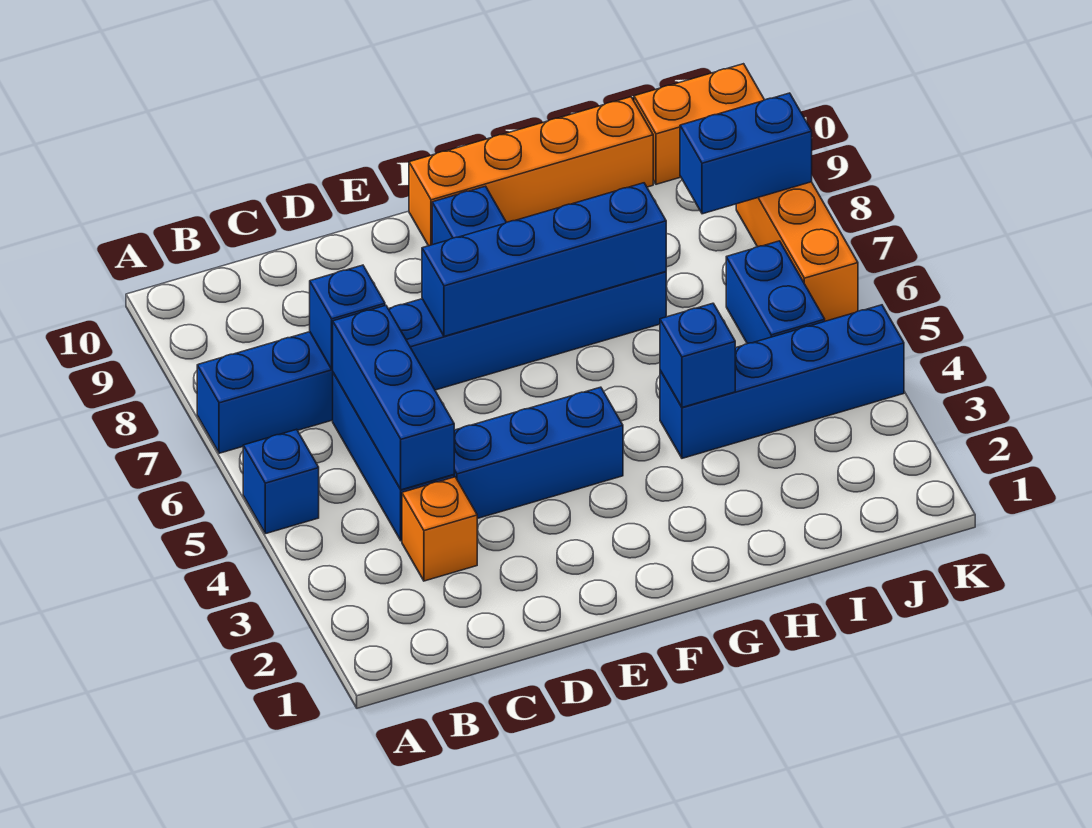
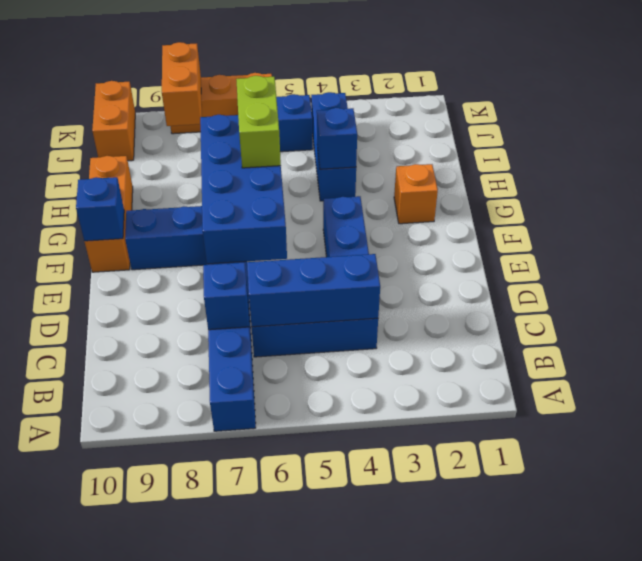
blue brick A5 level 1 -> blue brick F10 level 2
orange brick C3 level 1 -> orange brick G2 level 1
blue brick E7:H7 level 2 -> blue brick E6:H7 level 2
orange brick F10:I10 level 1 -> orange brick F10:H10 level 1
none -> lime brick G6:H6 level 3
blue brick H4:K4 level 1 -> blue brick H4:J4 level 1
blue brick J8:K8 level 2 -> orange brick J8:K8 level 2

